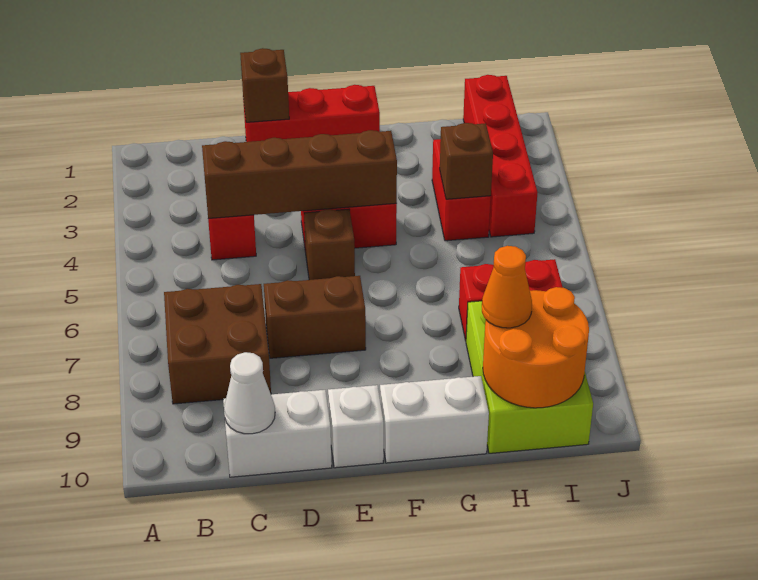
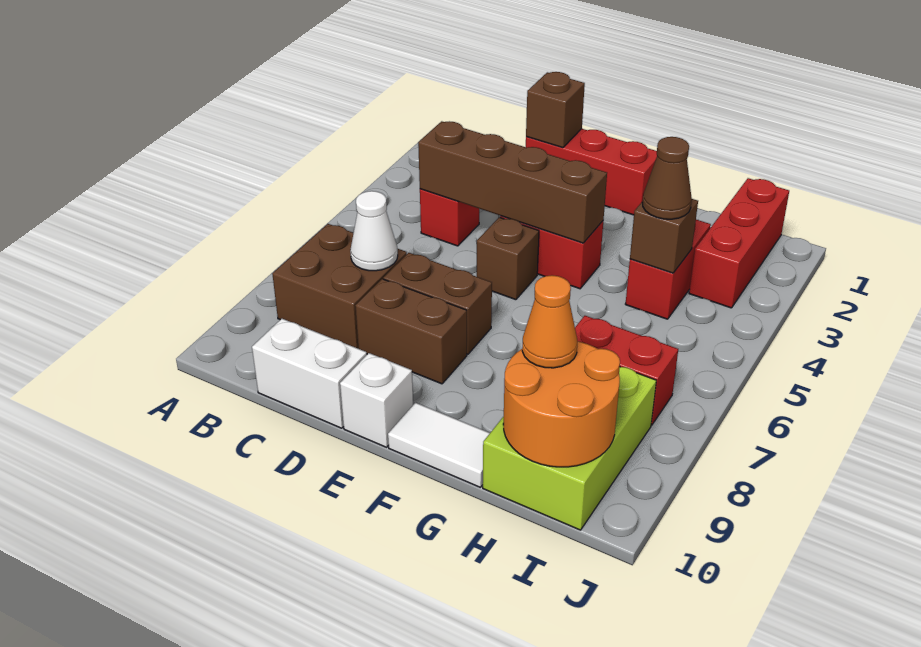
white cone C10 level 2 -> white cone C7 level 2
none -> brown brick D8:E8 level 1
white brick F10:G10 level 1 -> white tile F10:G10 level 1
none -> brown cone H4 level 3
red brick I1:I4 level 1 -> red brick I1:I3 level 1

